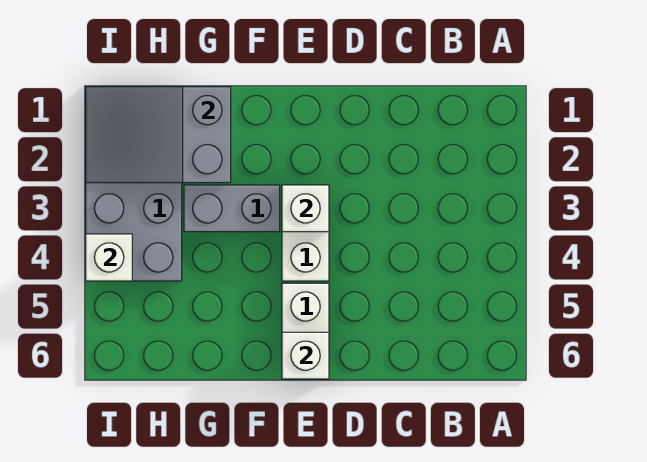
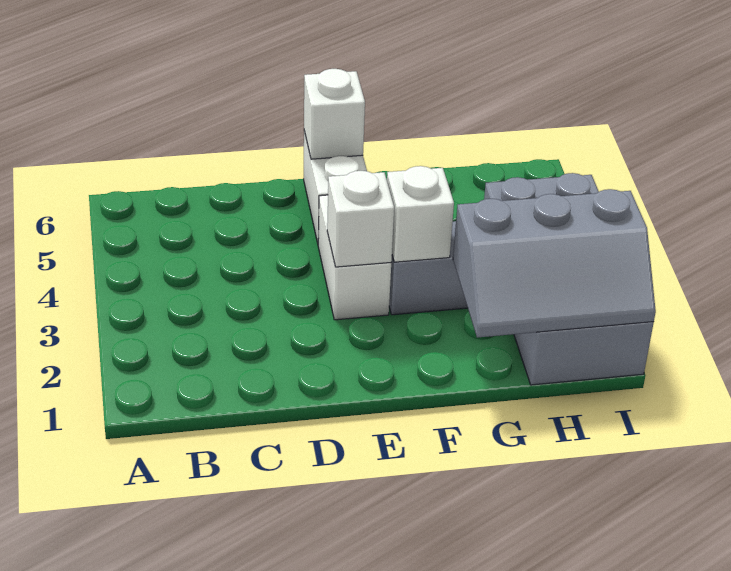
grey slope G1:I2 level 2 top G -> grey slope G1:I2 level 2 top 2
white brick I4 level 2 -> white brick F3 level 2

